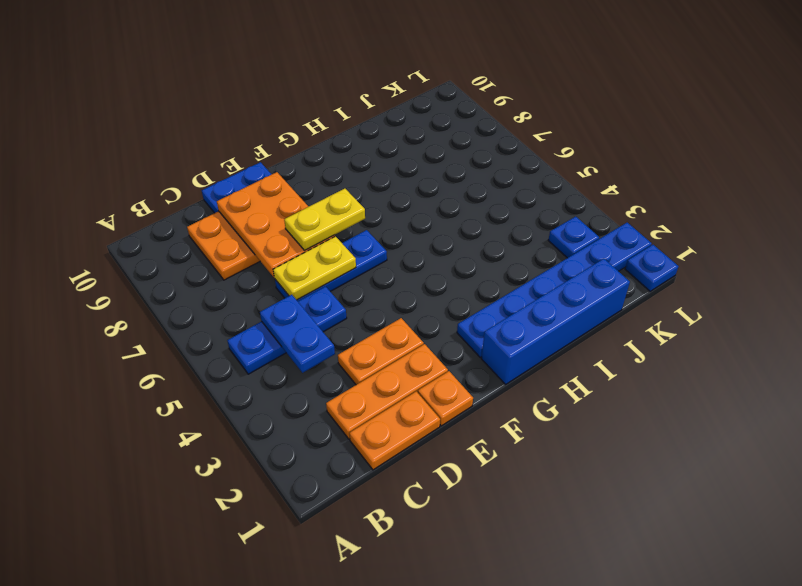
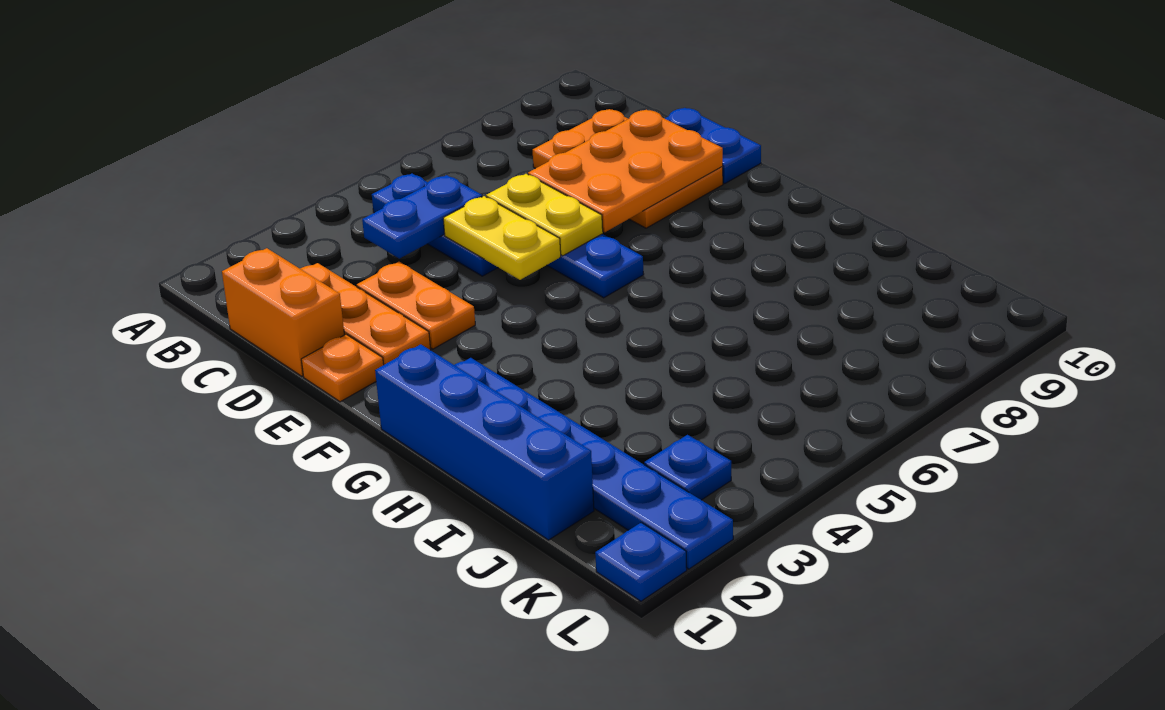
orange plate C1:D1 level 1 -> orange brick C1:D1 level 1
yellow plate E7:F7 level 3 -> yellow plate D5:E5 level 2

